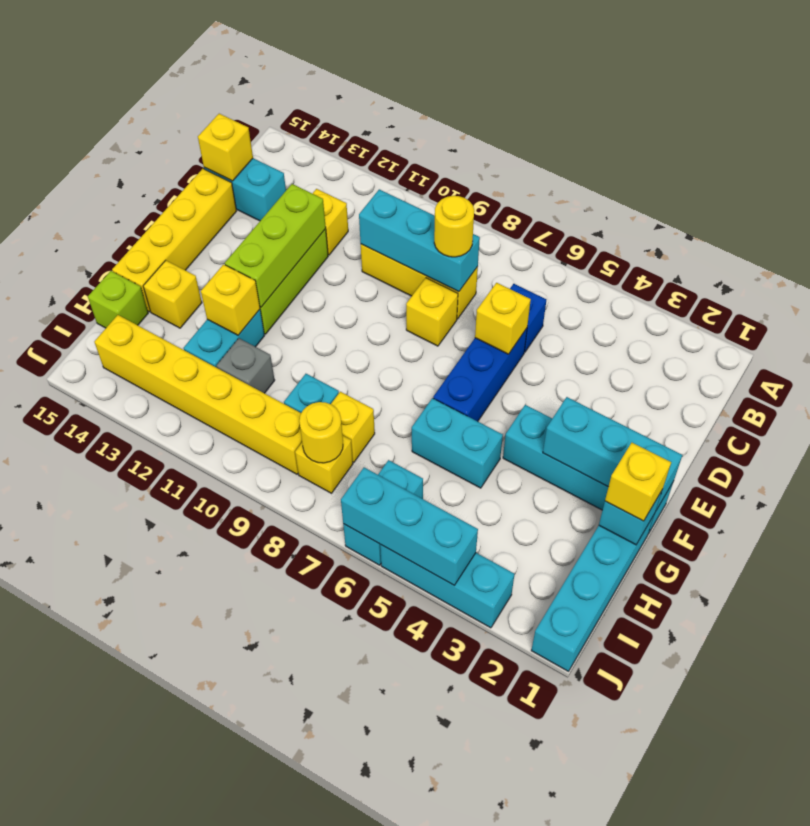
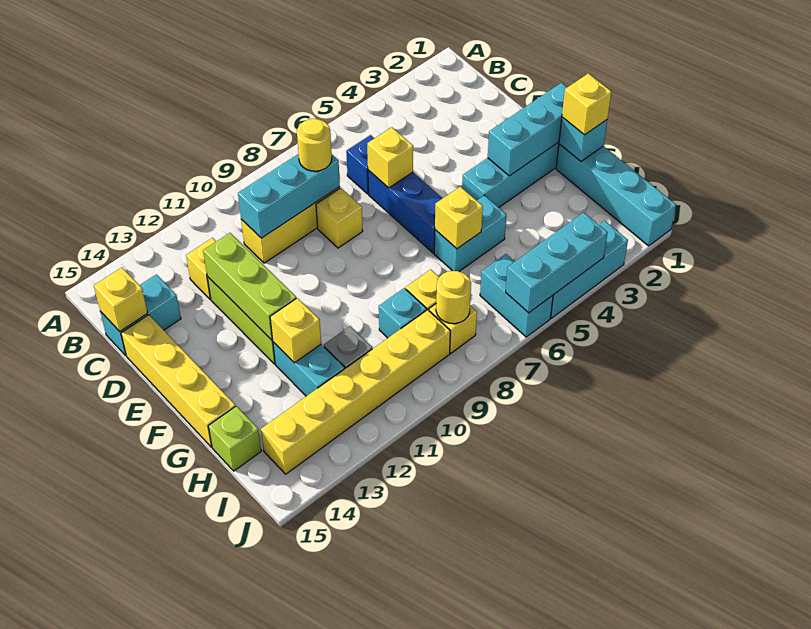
yellow brick G14 level 1 -> yellow brick G6 level 2

